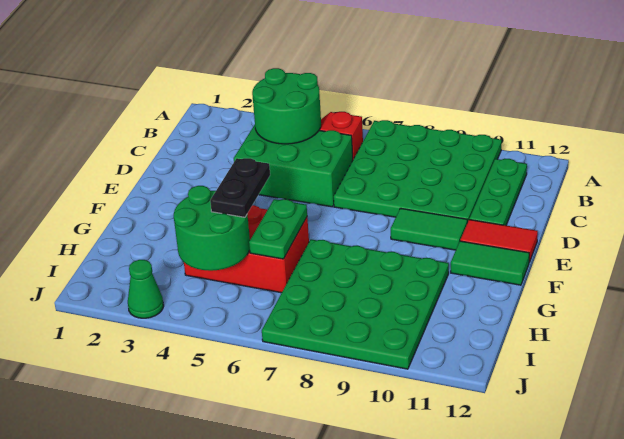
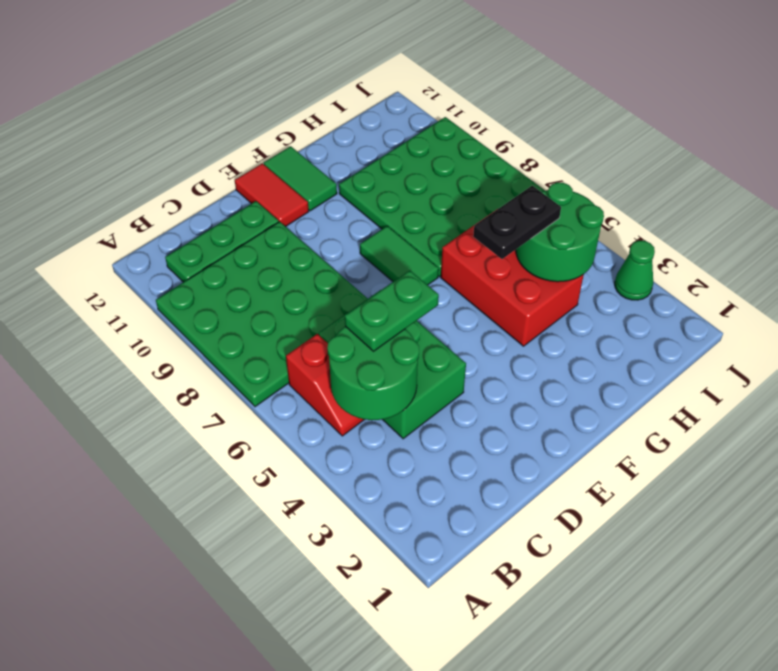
green tile E9:E10 level 1 -> green tile F7:F8 level 1
green plate G6:H6 level 2 -> green plate C5:D5 level 3

